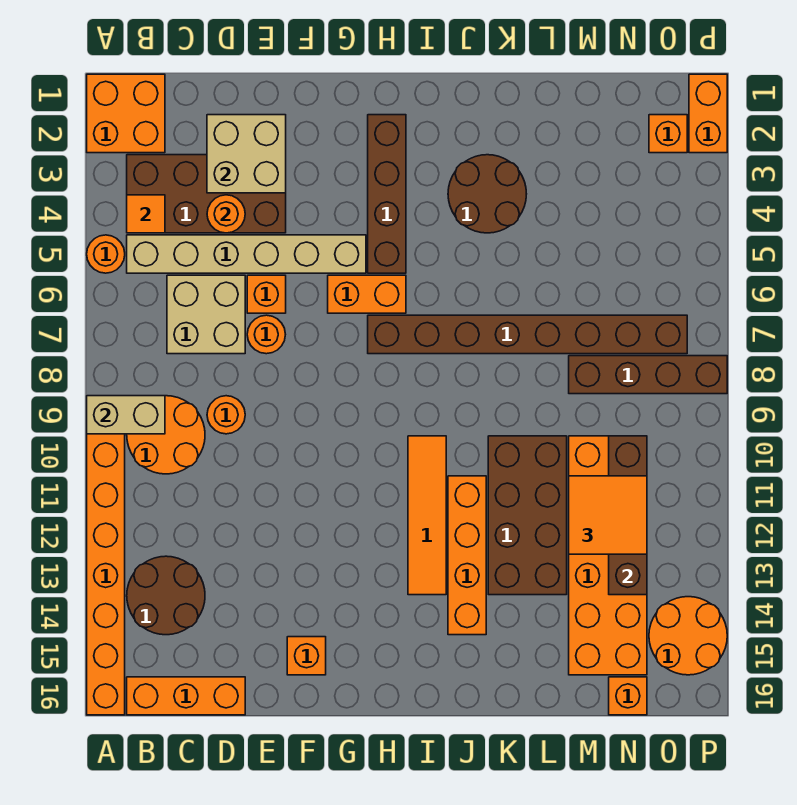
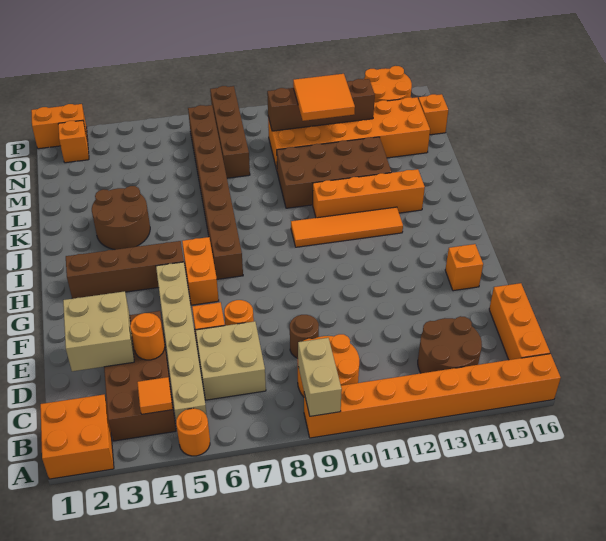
orange round brick D9 level 1 -> brown round brick D9 level 1

